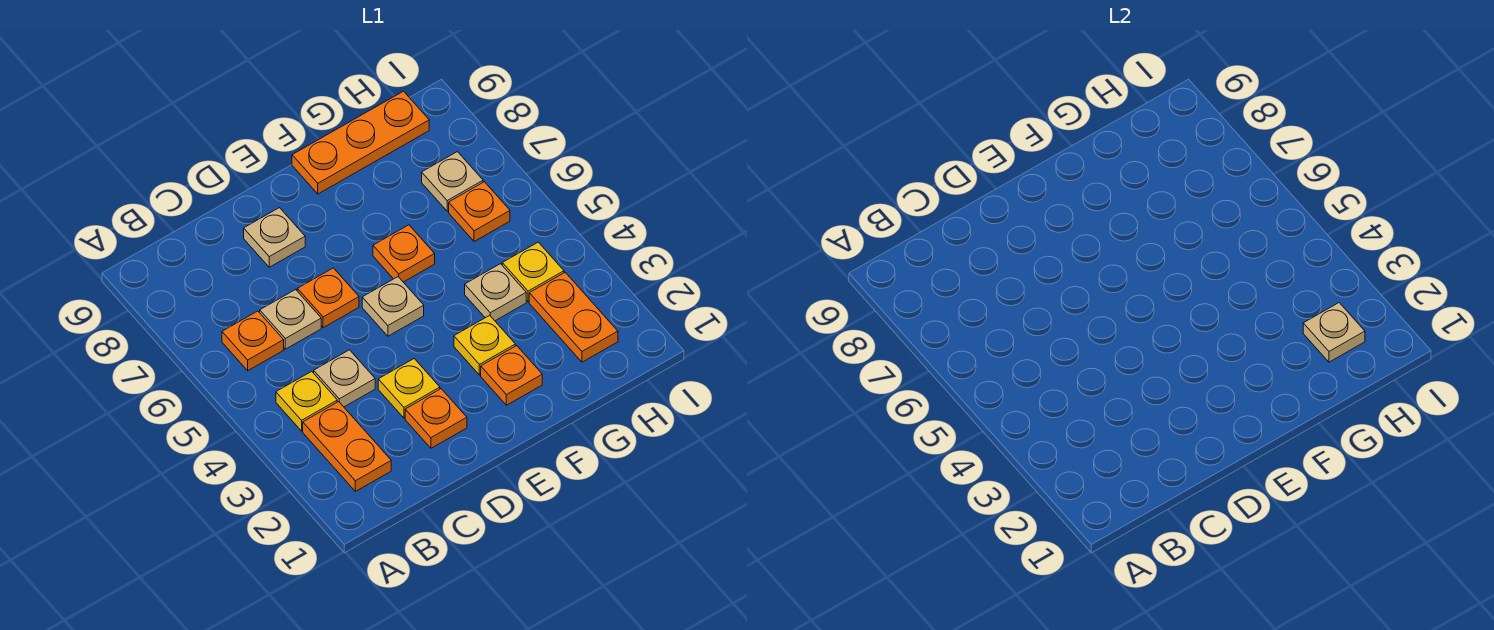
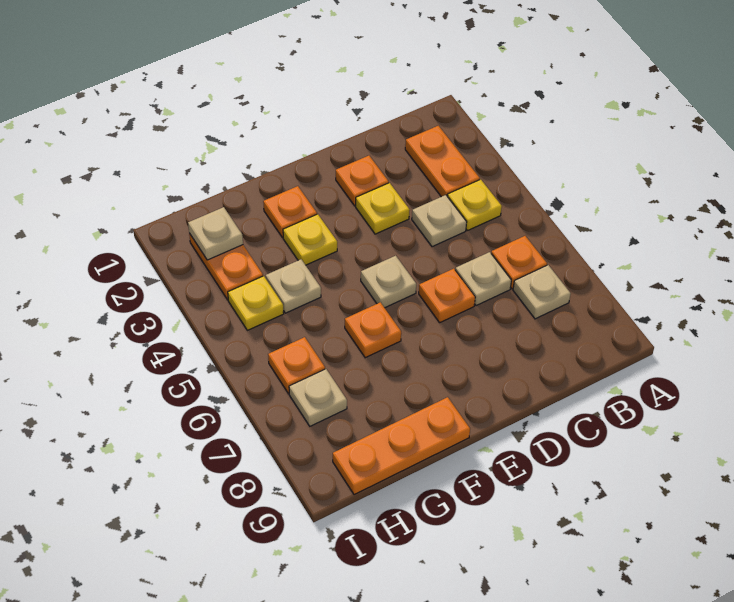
tan plate D8 level 1 -> tan plate B7 level 1

